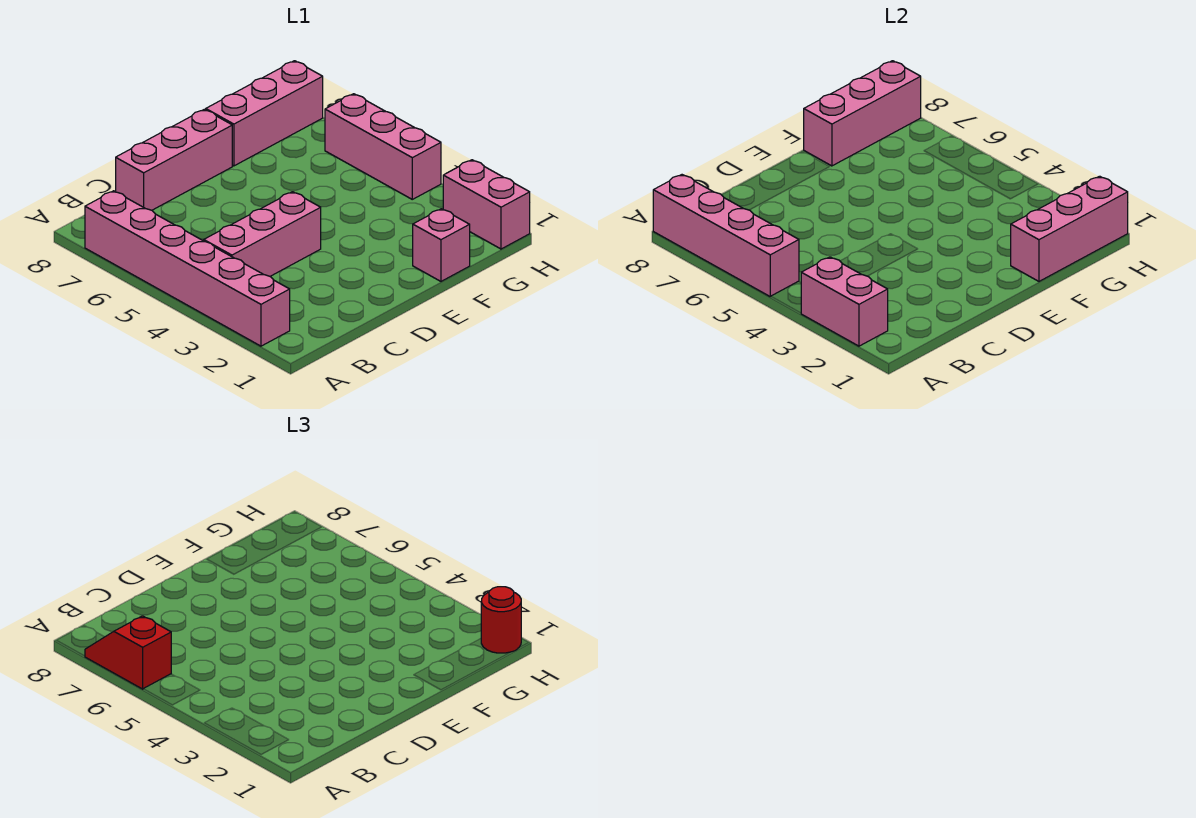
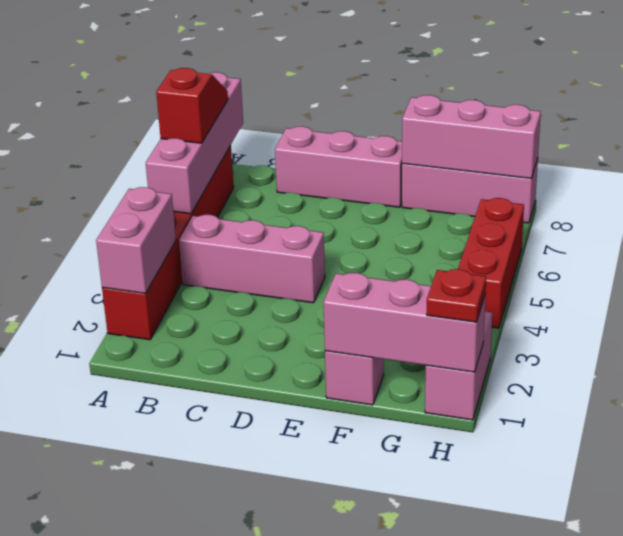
pink brick A2:A7 level 1 -> red brick A2:A7 level 1
red round brick H1 level 3 -> red plate H1 level 3
pink brick H4:H6 level 1 -> red brick H4:H6 level 1

